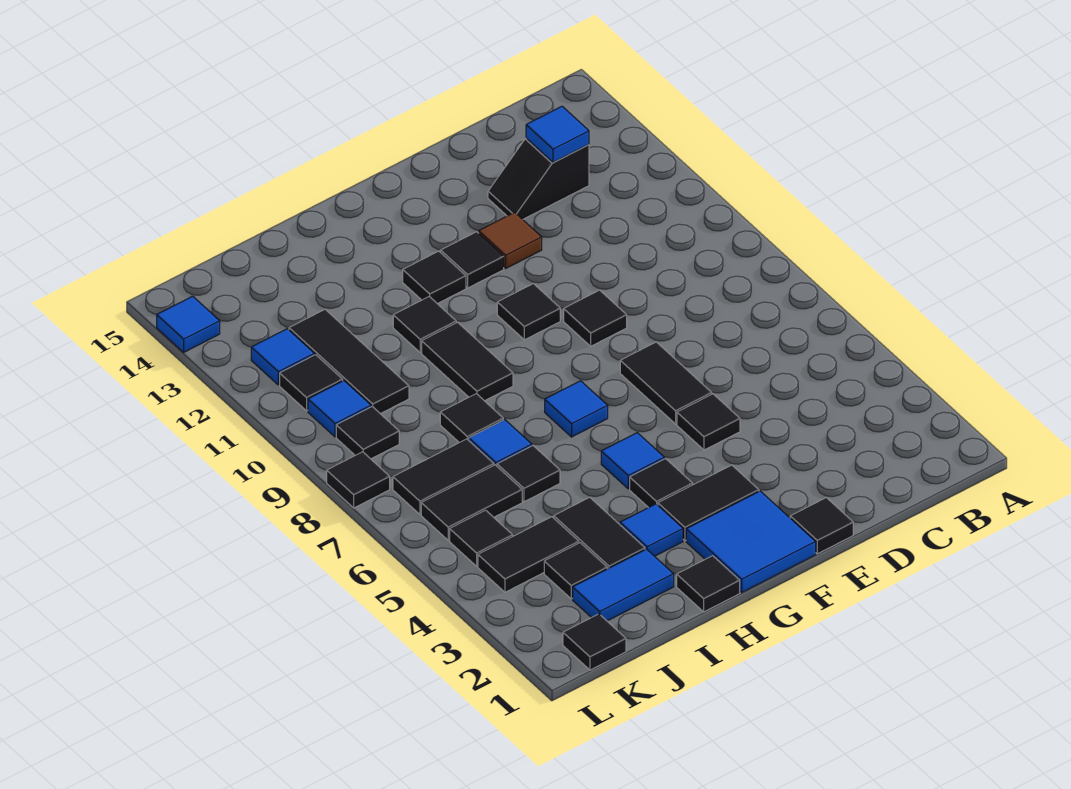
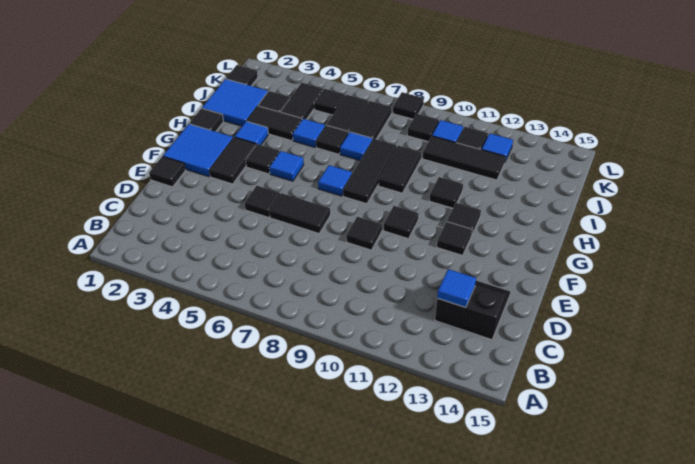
black slope C13:D13 level 1 top C -> black slope C13:D14 level 1 top C
brown tile E12 level 1 -> none
black tile H9:H10 level 1 -> black tile H9:I9 level 1
blue tile I2:J2 level 1 -> blue tile I1:J2 level 1
black tile I8 level 1 -> black tile G8:I8 level 1
blue tile L14 level 1 -> blue tile I5 level 1

